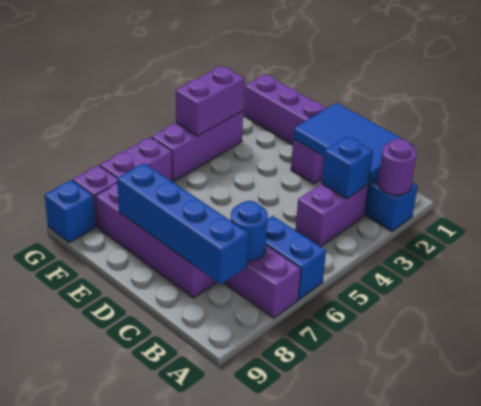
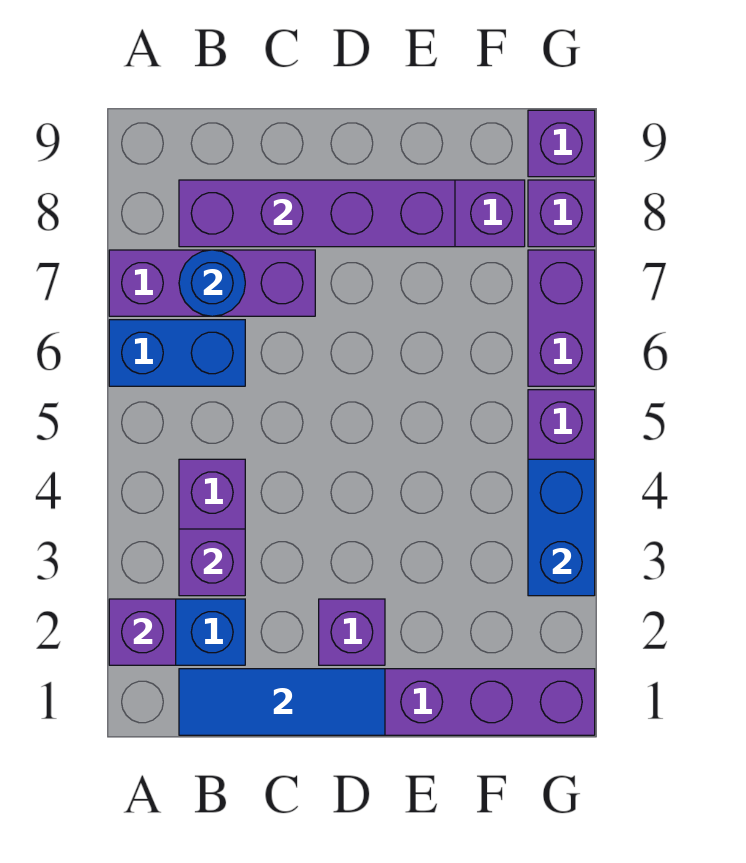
purple round brick A2 level 2 -> purple brick A2 level 2
blue tile B1:D2 level 2 -> blue tile B1:D1 level 2
blue brick B3 level 2 -> purple brick B3 level 2
blue brick B8:E8 level 2 -> purple brick B8:E8 level 2
purple brick G3:G4 level 2 -> blue brick G3:G4 level 2
blue brick G9 level 1 -> purple brick G9 level 1

